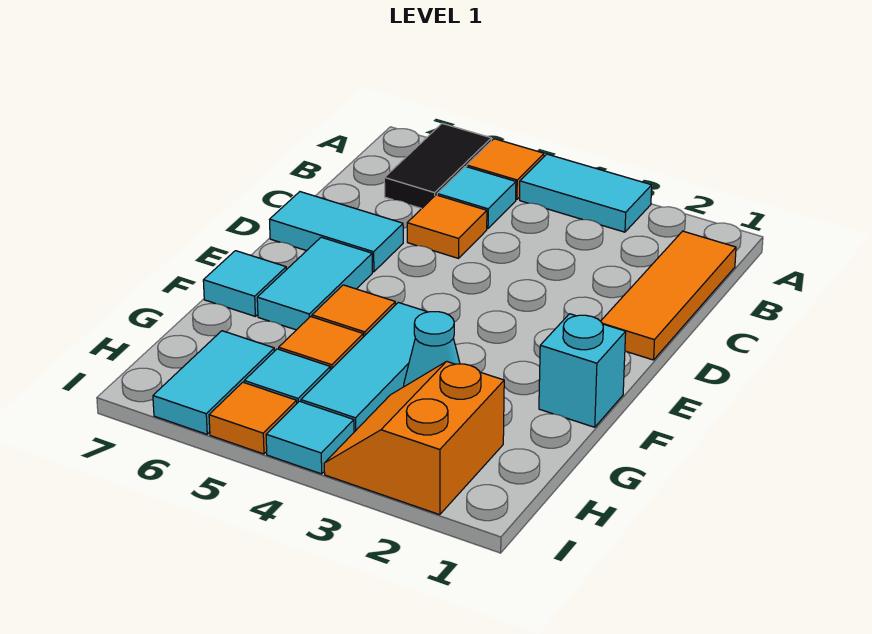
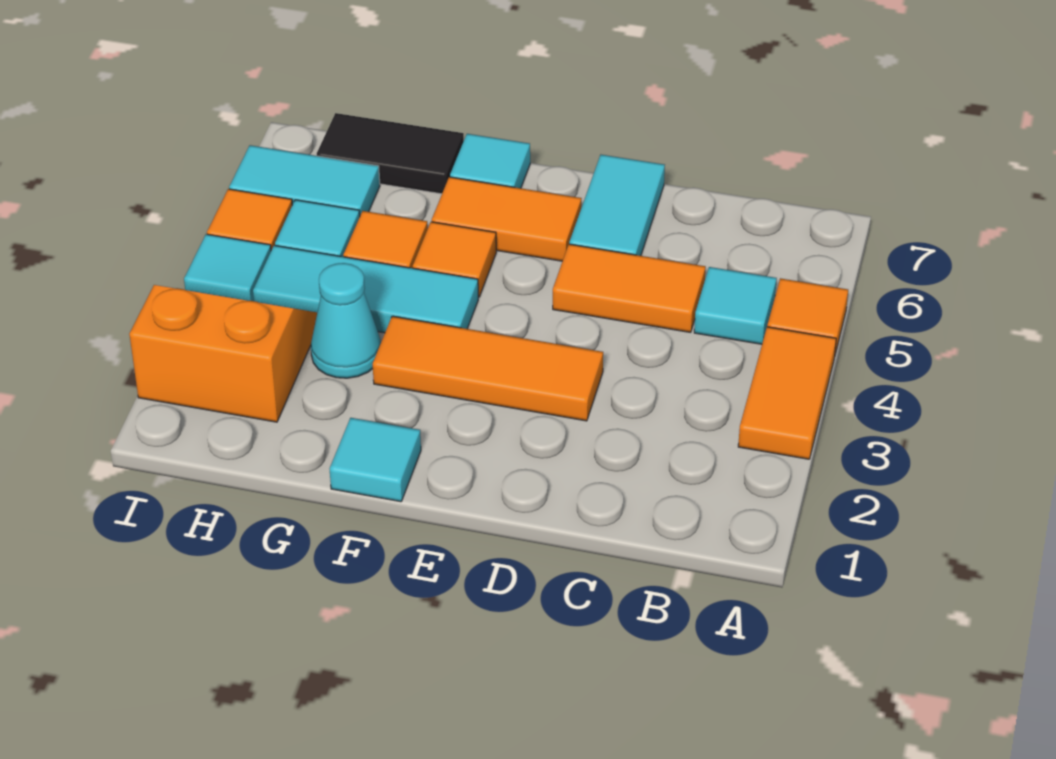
cyan tile A3:A4 level 1 -> orange tile A3:A4 level 1
black tile A6:B6 level 1 -> black tile G7:H7 level 1
orange tile B1:D1 level 1 -> orange tile D3:F3 level 1
orange tile C5 level 1 -> orange tile C5:D5 level 1
cyan tile E6:F6 level 1 -> orange tile E6:F6 level 1
cyan brick F1 level 1 -> cyan tile F1 level 1

